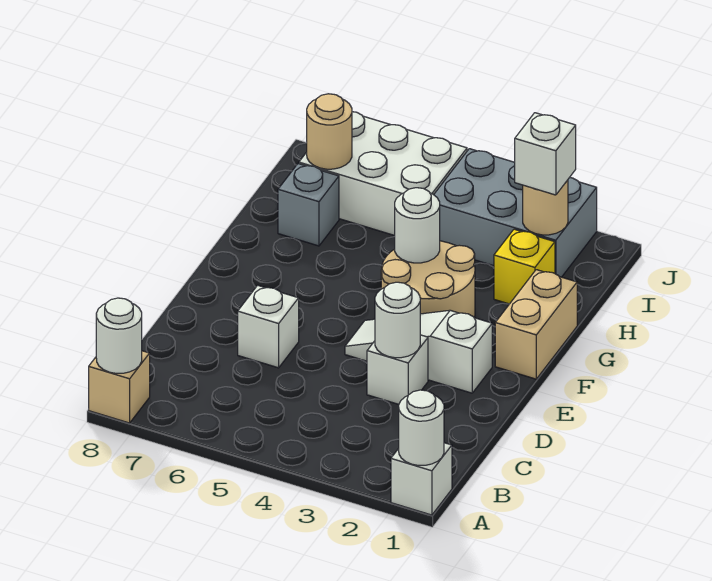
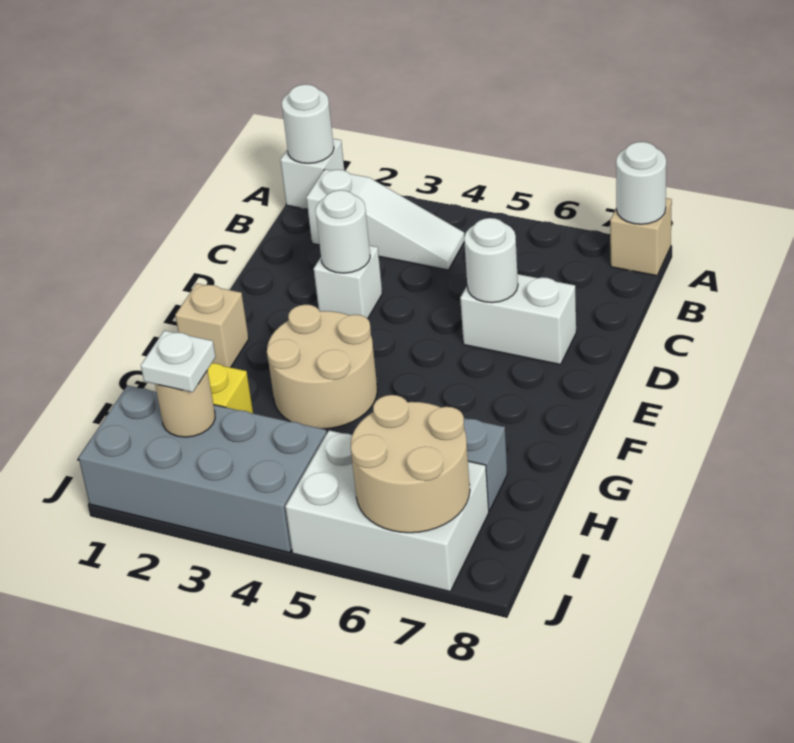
white brick D6 level 1 -> white brick D6:D7 level 1
white slope E2:E4 level 1 top 2 -> white slope B2:B4 level 1 top 2
tan brick F1:G1 level 1 -> tan brick F1 level 1
white round brick G4 level 2 -> white round brick D6 level 2
grey brick I2:J4 level 1 -> grey brick I1:J4 level 1
white brick I2 level 3 -> white plate I2 level 3
tan round brick I7 level 2 -> tan round brick I6:J7 level 2

